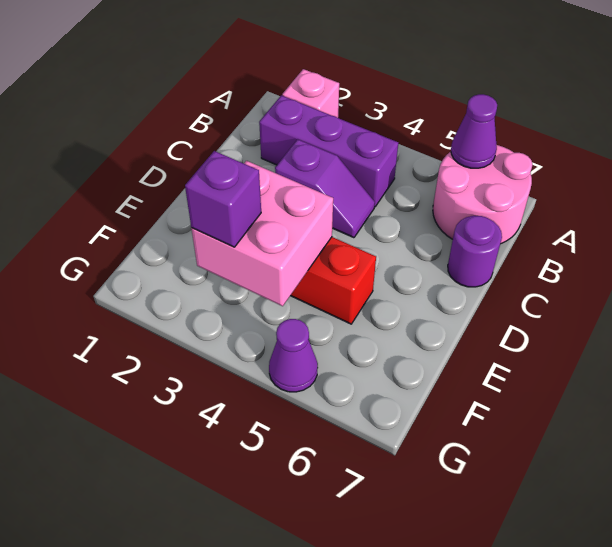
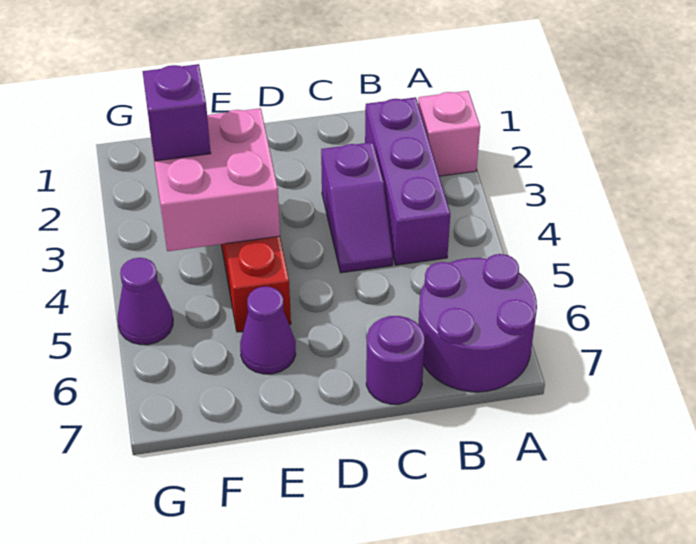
pink round brick A6:B7 level 1 -> purple round brick A6:B7 level 1
purple cone A6 level 2 -> purple cone E6 level 1

